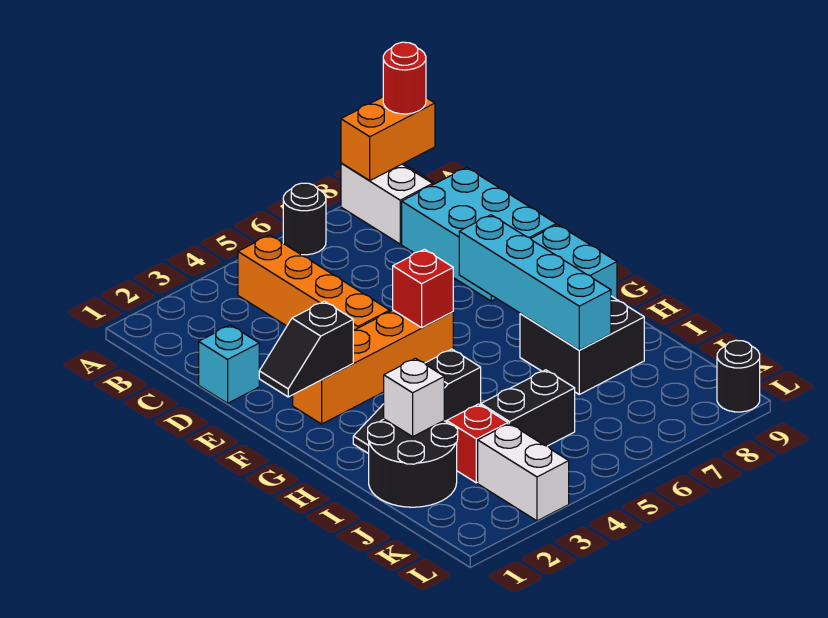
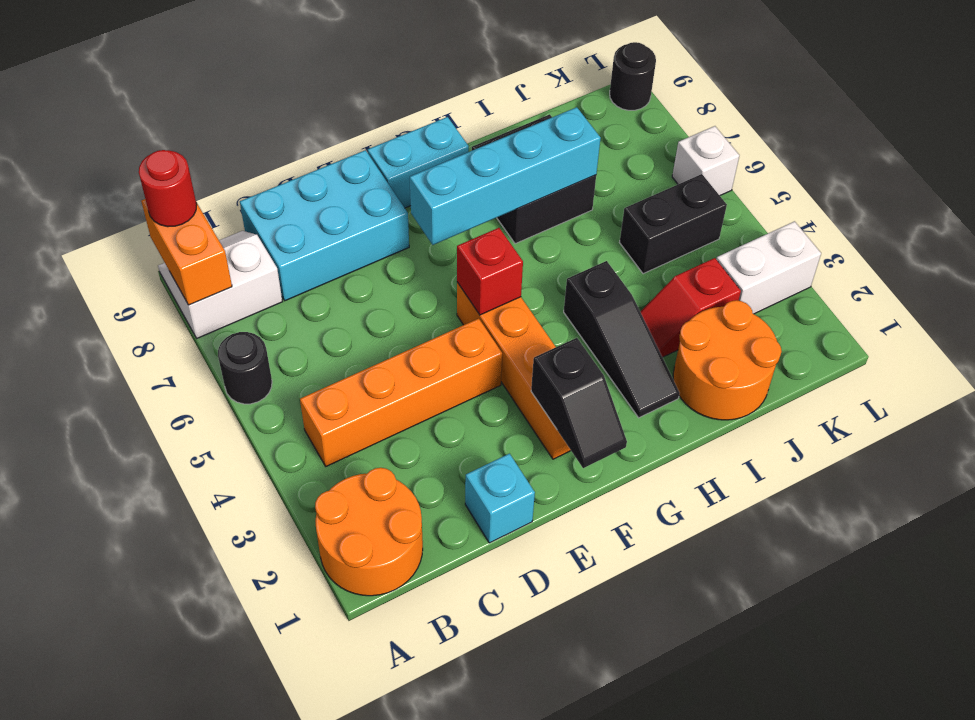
none -> orange round brick A1:B2 level 1
black round brick I1:J2 level 1 -> orange round brick I1:J2 level 1
white brick I2 level 2 -> white brick L6 level 1
black brick J4:J5 level 1 -> black brick J5:K5 level 1

